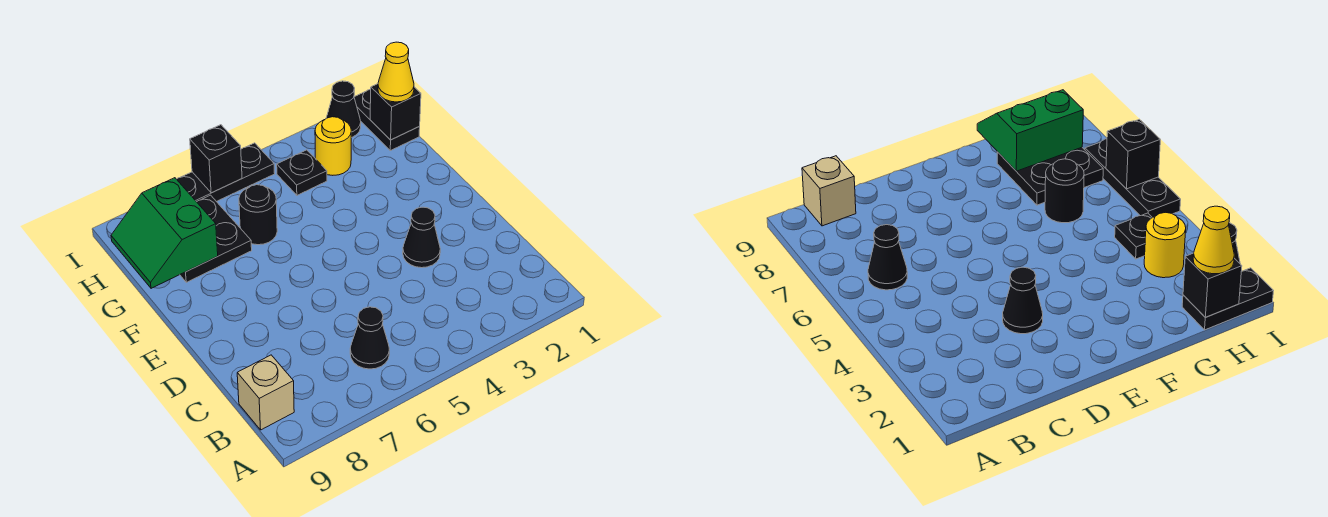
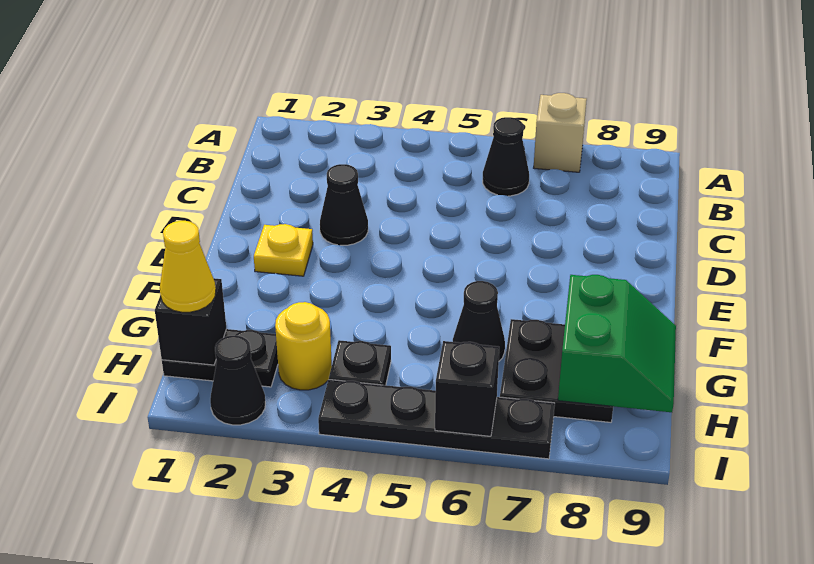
tan brick B9 level 1 -> tan brick A7 level 1
none -> yellow plate E2 level 1
black round brick G6 level 1 -> black cone G6 level 1
black plate H1:I1 level 1 -> black plate H1:H2 level 1
black plate I5:I7 level 1 -> black plate I4:I7 level 1

